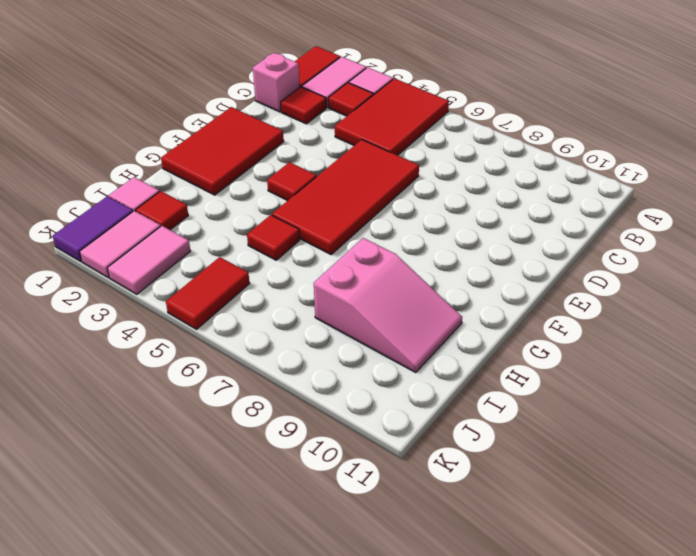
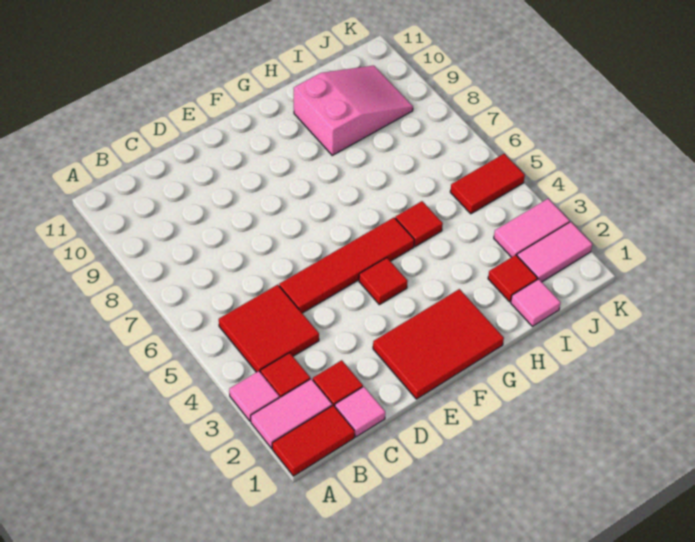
red tile A4:C5 level 1 -> red tile B4:C5 level 1
pink brick C1 level 1 -> pink tile C1 level 1
red tile D5:G6 level 1 -> red tile D5:G5 level 1
pink slope H8:I10 level 1 top 8 -> pink slope H9:J10 level 1 top H
purple tile J1:K1 level 1 -> none

